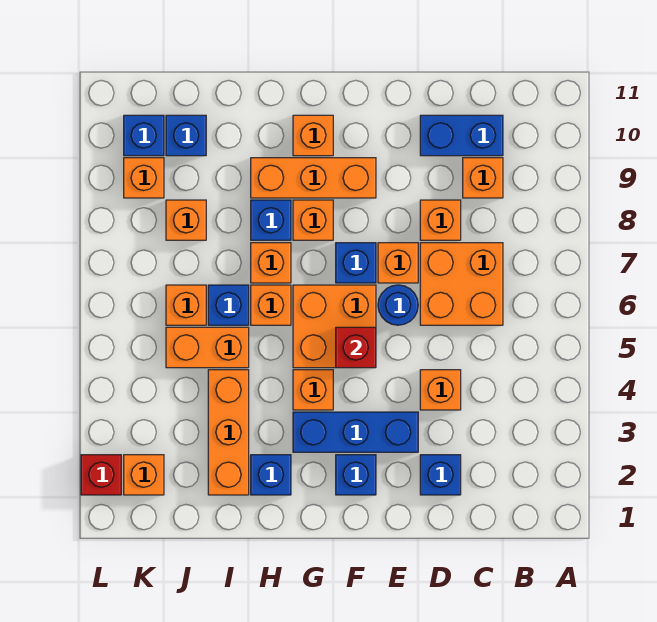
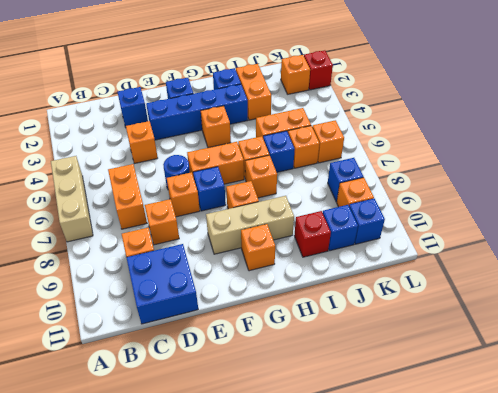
none -> tan brick A5:A7 level 1
orange brick C6:D7 level 1 -> orange brick C6:C7 level 1
blue brick C10:D10 level 1 -> blue brick C10:D11 level 1
blue brick E3:G3 level 1 -> blue brick E3:H3 level 1
orange brick F5:G6 level 1 -> orange brick F6:G6 level 1
red brick F5 level 2 -> red brick I10 level 1
orange brick F9:H9 level 1 -> tan brick F9:H9 level 1
blue brick H8 level 1 -> blue brick K8 level 1
orange brick I2:I4 level 1 -> orange brick I2:I3 level 1
orange brick J8 level 1 -> orange brick K6 level 1

